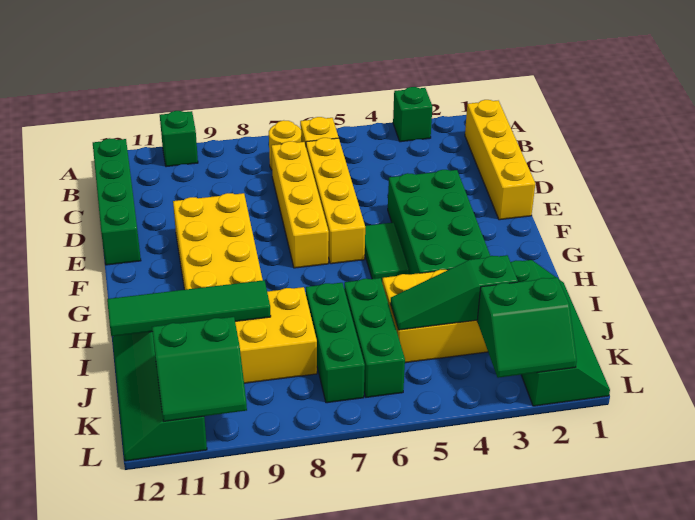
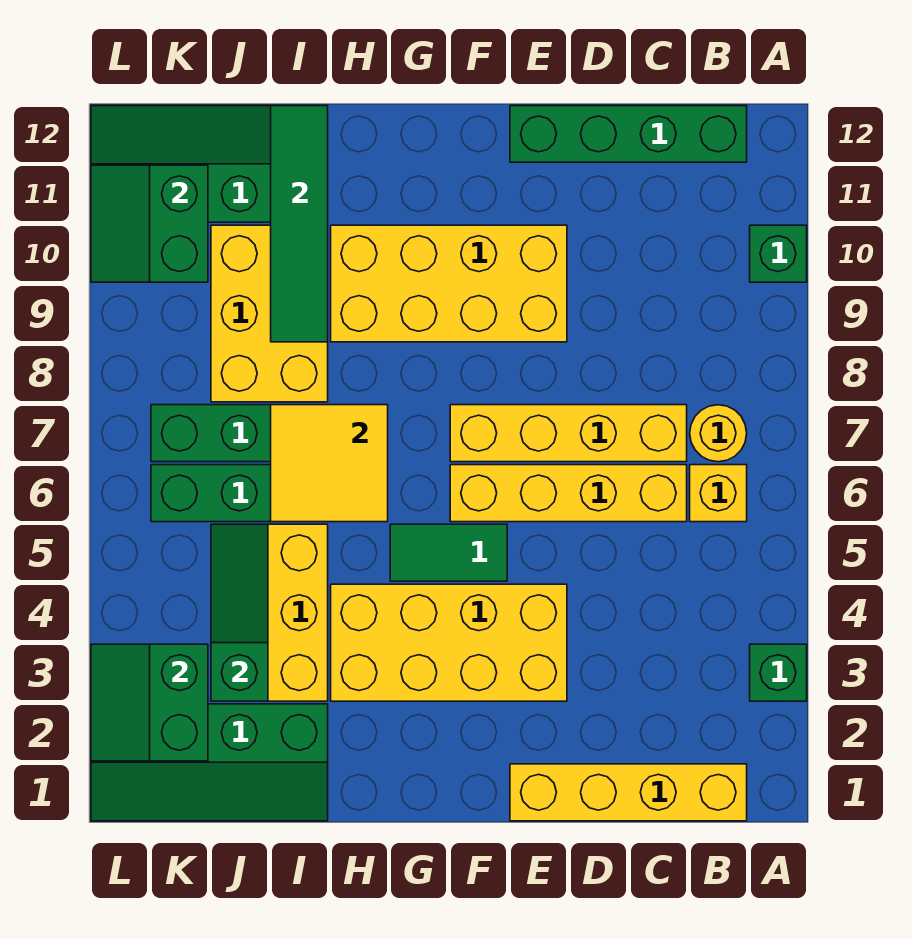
green brick E3:H4 level 1 -> yellow brick E3:H4 level 1
none -> yellow tile H6:I7 level 2

